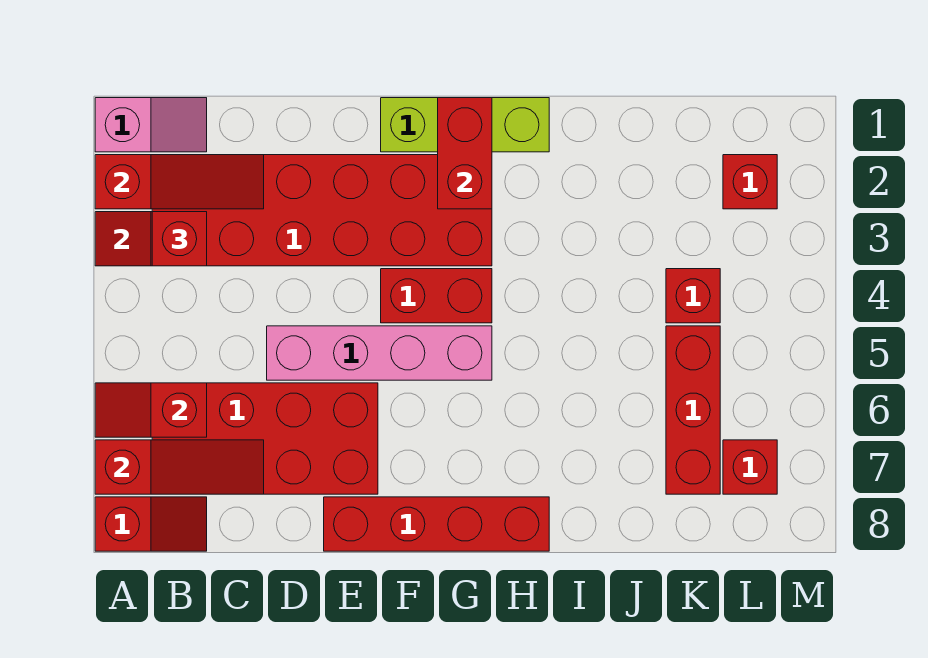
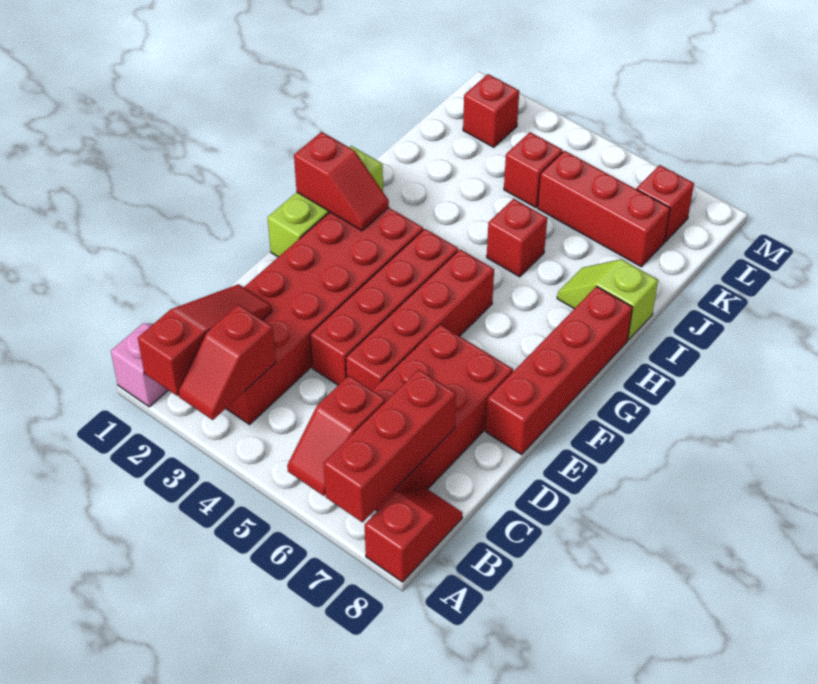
red slope A7:C7 level 2 top A -> red brick A7:C7 level 2
red brick B3 level 3 -> red brick I5 level 1
pink brick D5:G5 level 1 -> red brick D5:G5 level 1
red brick F4:G4 level 1 -> red brick D4:G4 level 1
red brick G1:G2 level 2 -> red slope G1:G2 level 2 top 1
none -> lime slope I7:I8 level 1 top 8

